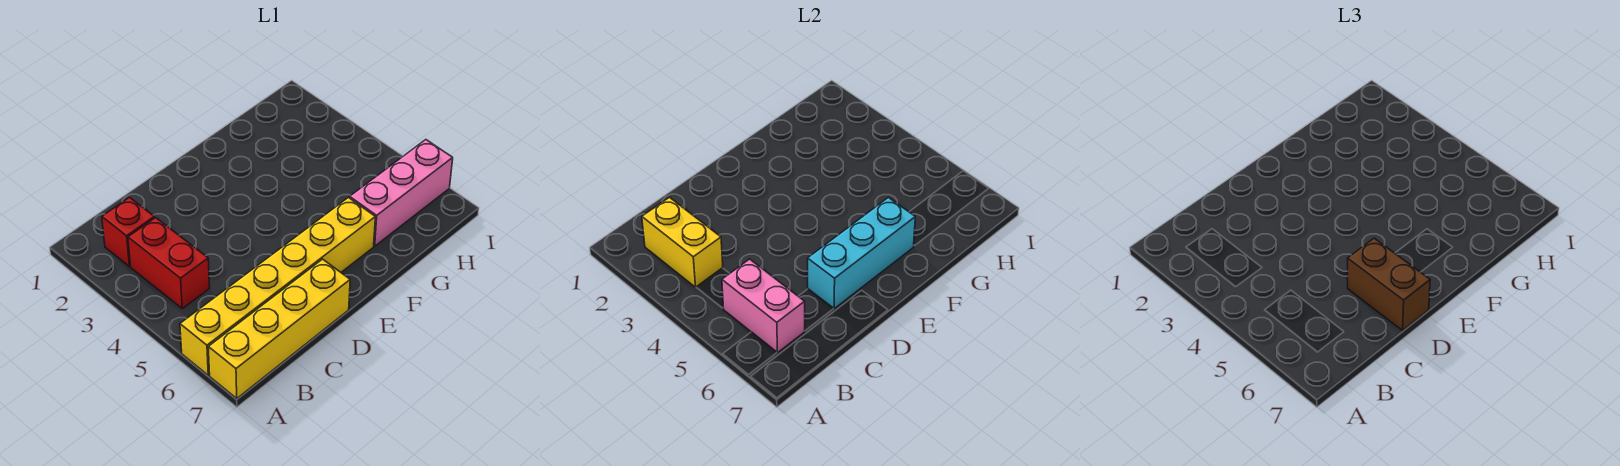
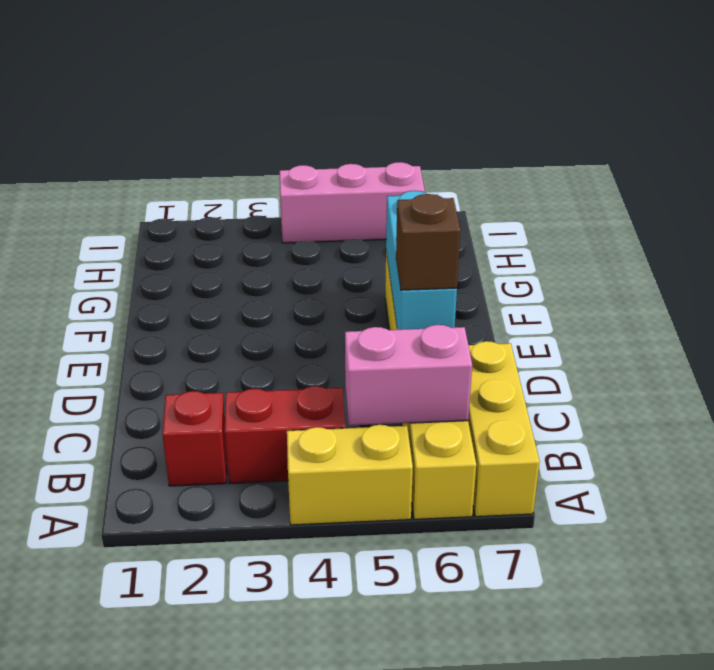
yellow brick A7:D7 level 1 -> yellow brick A7:C7 level 1
yellow brick B2:B3 level 2 -> yellow brick A4:A5 level 1
brown brick D6:D7 level 3 -> brown brick D6 level 3
pink brick G6:I6 level 1 -> pink brick I4:I6 level 1

